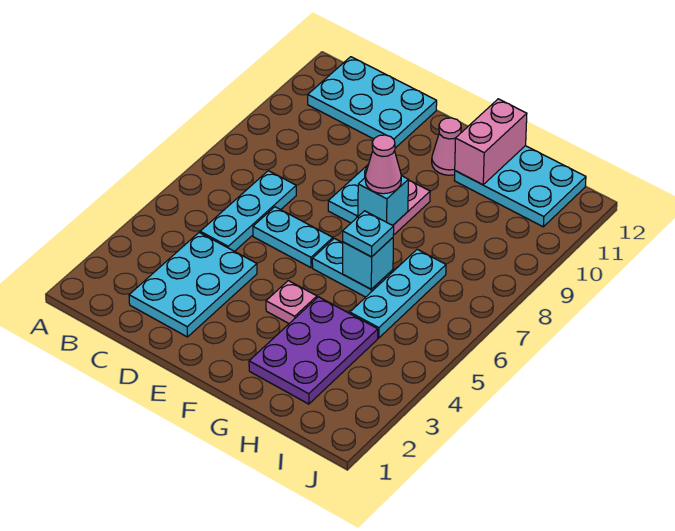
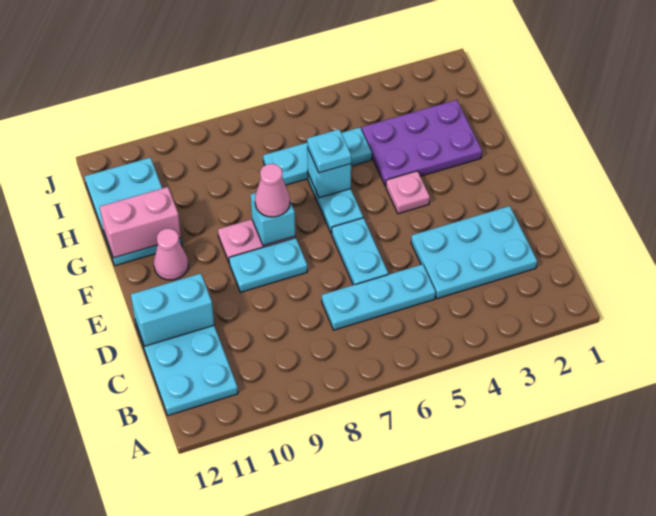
none -> cyan brick D11:D12 level 2

